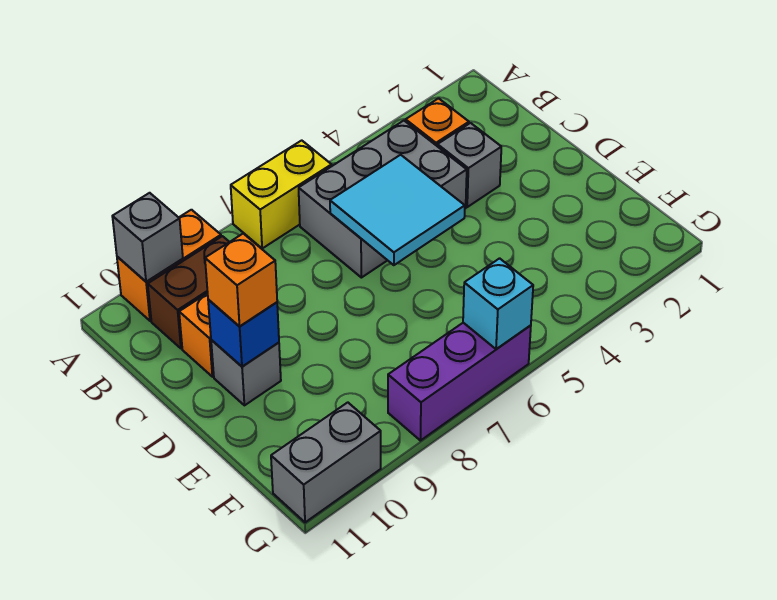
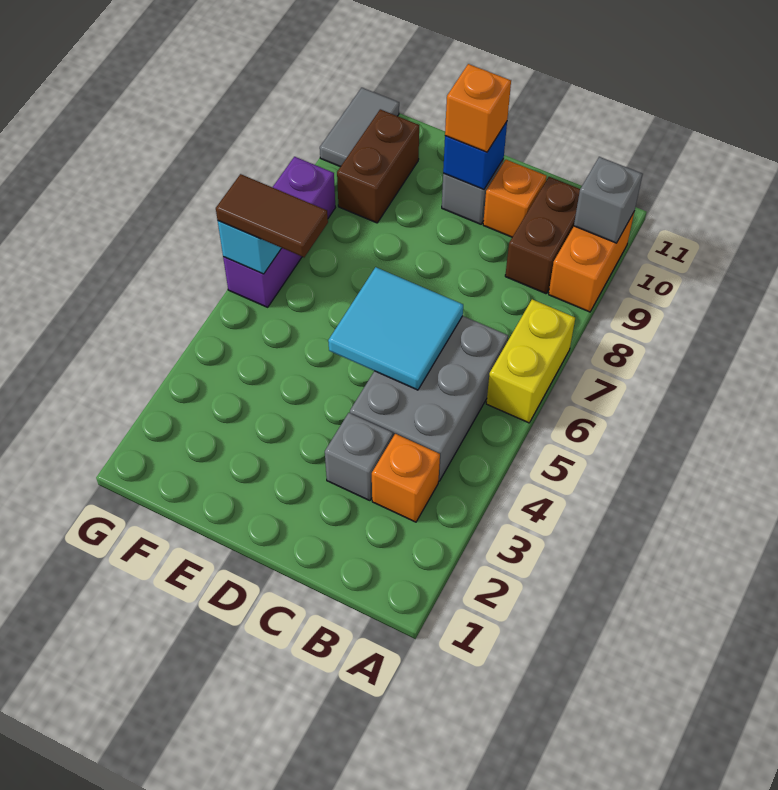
none -> brown tile F6:G6 level 3
none -> brown brick F9:F10 level 1
grey brick G10:G11 level 1 -> grey tile G10:G11 level 1

